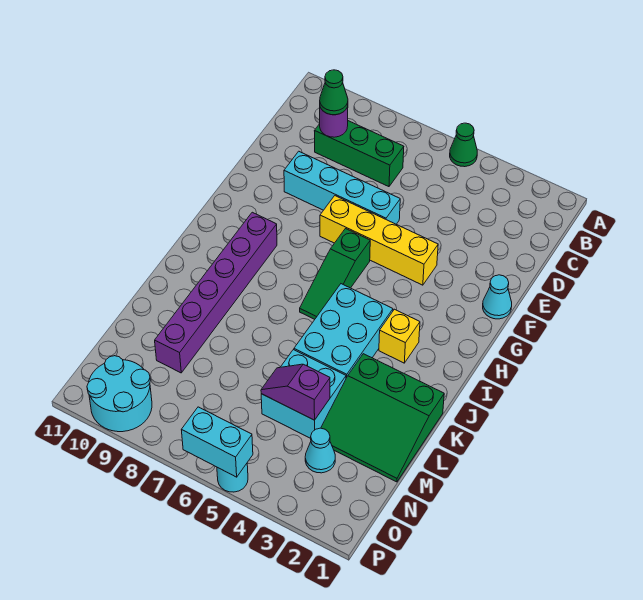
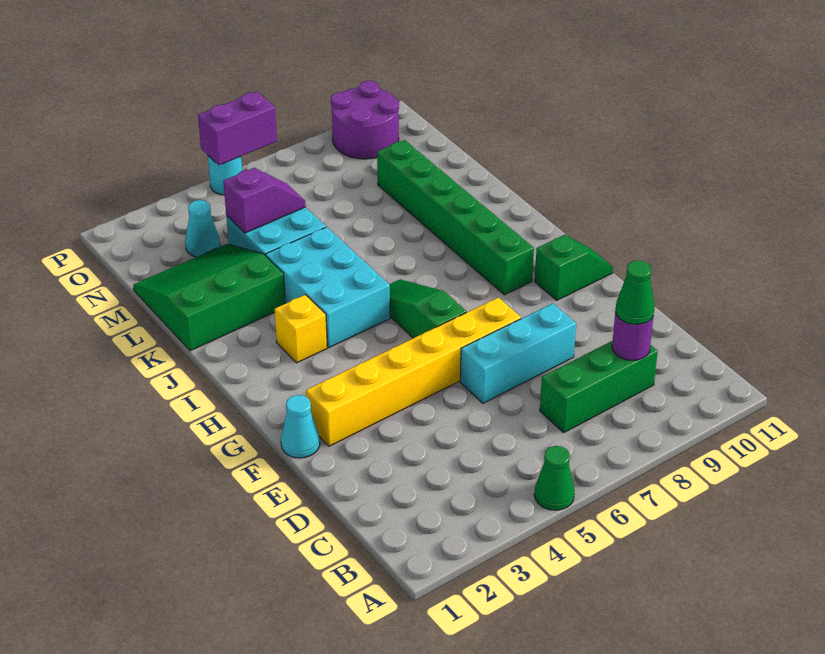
cyan brick E6:E9 level 1 -> cyan brick E6:E8 level 1
yellow brick F4:F7 level 1 -> yellow brick F2:F7 level 1
none -> green slope G10:G11 level 1 top 10
purple brick H9:M9 level 1 -> green brick H9:M9 level 1
cyan round brick O9:P10 level 1 -> purple round brick O9:P10 level 1
cyan brick P5:P6 level 2 -> purple brick P5:P6 level 2

